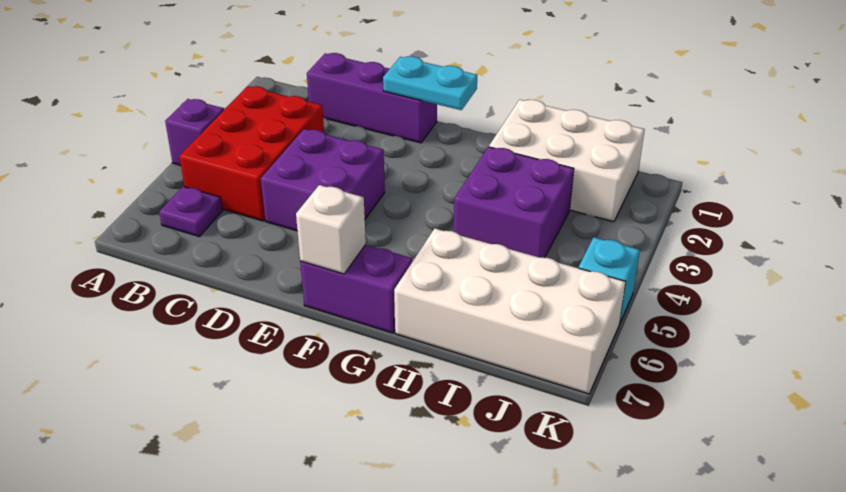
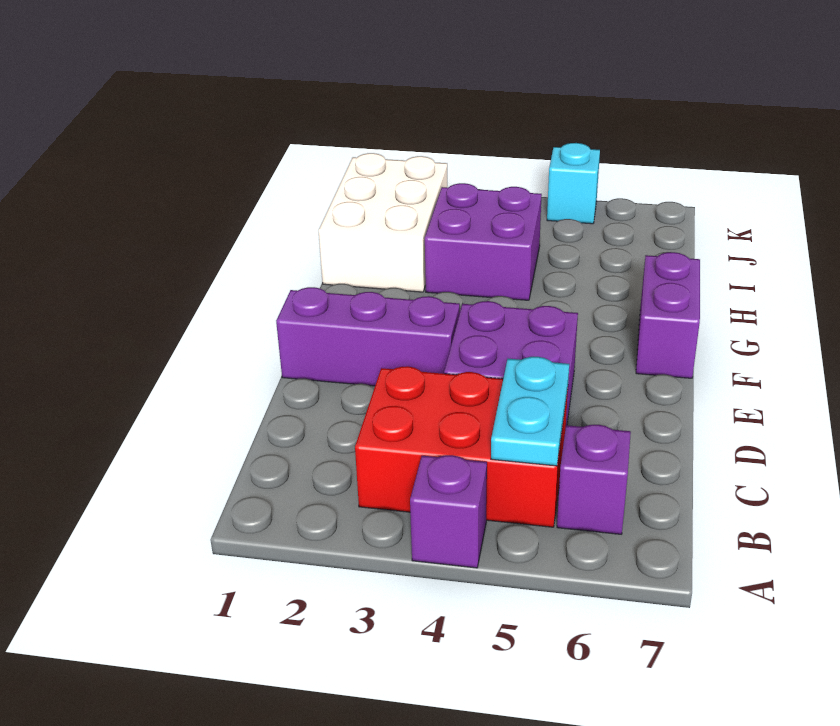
purple plate B6 level 1 -> purple brick B6 level 1
purple brick C1:E1 level 1 -> purple brick E1:E3 level 1
cyan plate E1:F1 level 2 -> cyan plate B5:C5 level 2
white brick F7 level 2 -> none
white brick H6:K7 level 1 -> none

